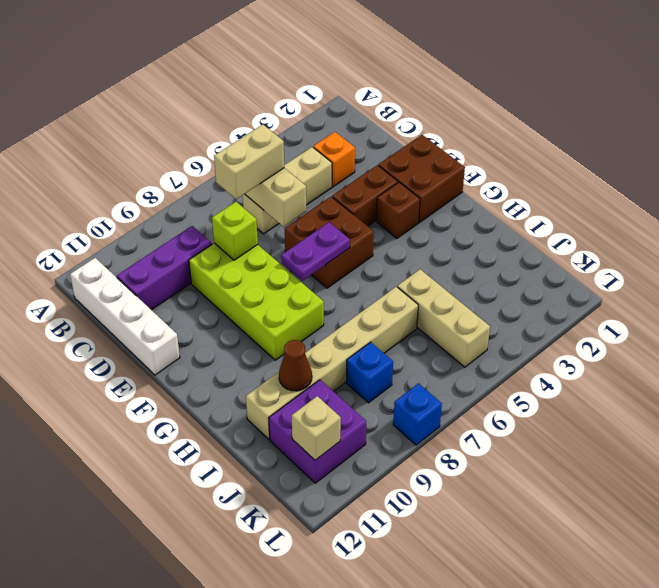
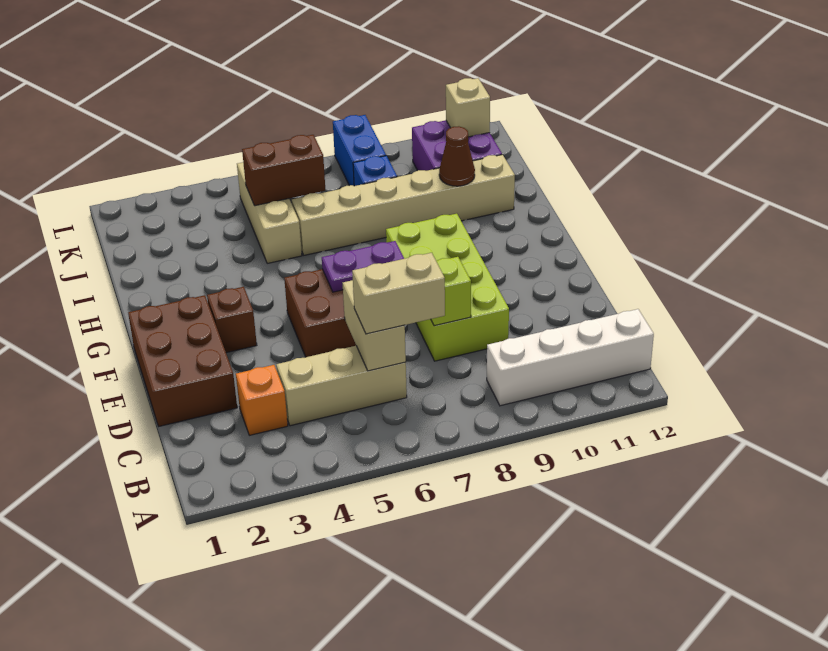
white brick B12:E12 level 1 -> white brick B9:B12 level 1
purple brick C9:C11 level 1 -> none
brown brick E1:F2 level 1 -> brown brick D1:F2 level 1
brown brick E3:E4 level 1 -> brown brick J5:J6 level 2
blue brick L8 level 1 -> blue brick K8:L8 level 1

